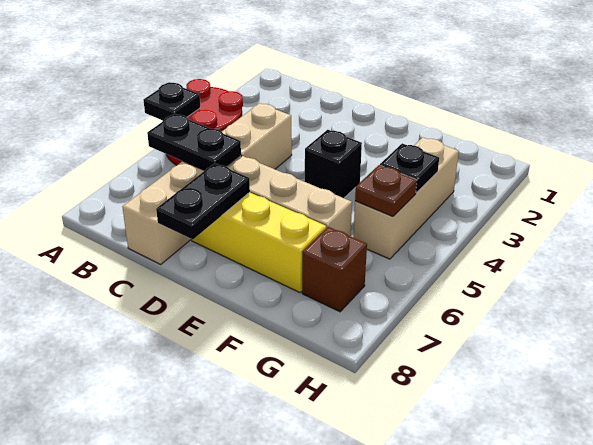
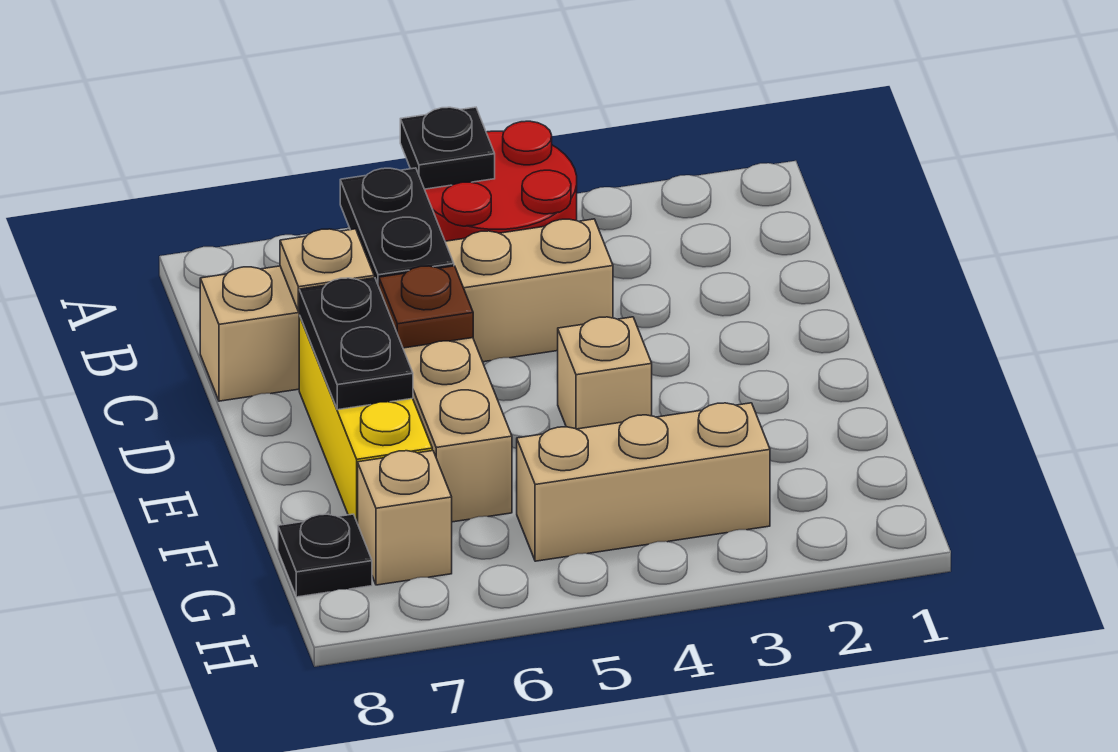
none -> tan plate C7 level 2
black plate D7:D8 level 2 -> black plate D7:E7 level 2
black brick E4 level 1 -> tan brick E4 level 1
black plate G4 level 2 -> black plate G8 level 1
brown plate G5 level 2 -> brown plate D6 level 2
brown brick G7 level 1 -> tan brick G7 level 1

